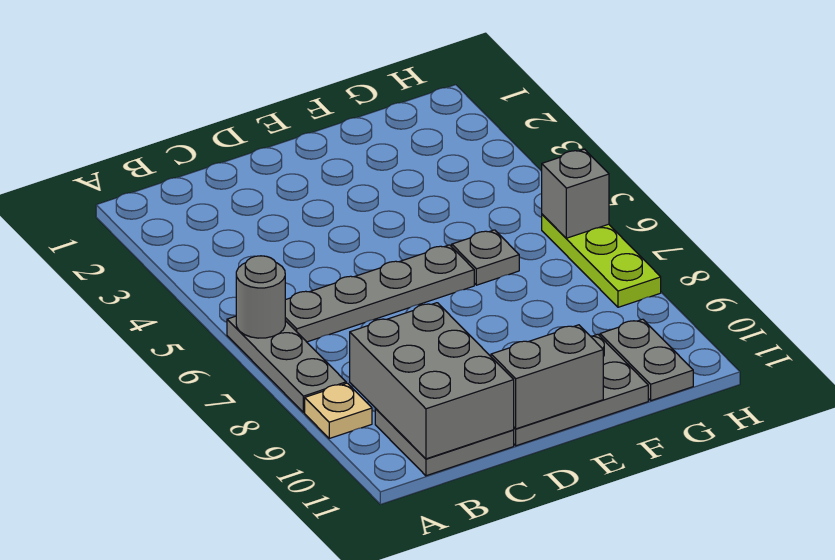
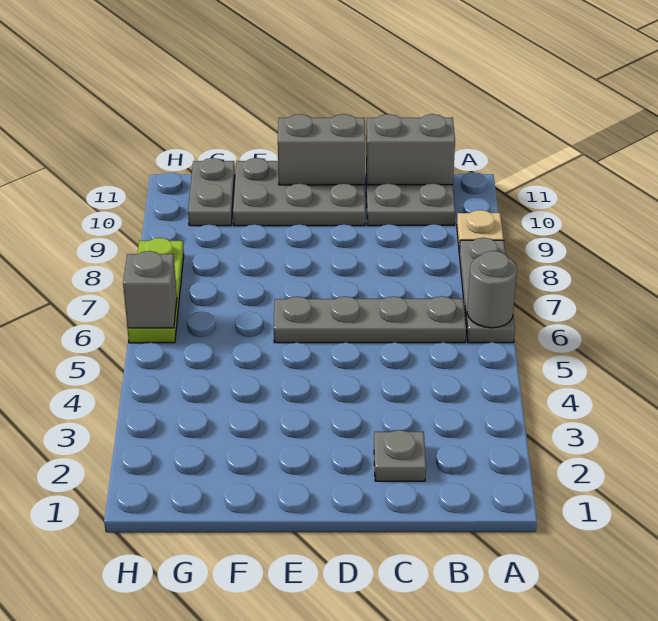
grey brick B9:C11 level 2 -> grey brick B11:C11 level 2
grey plate F6 level 1 -> grey plate C2 level 1

